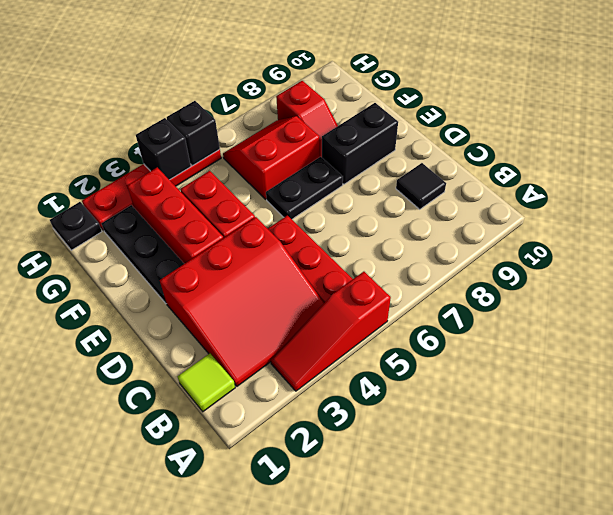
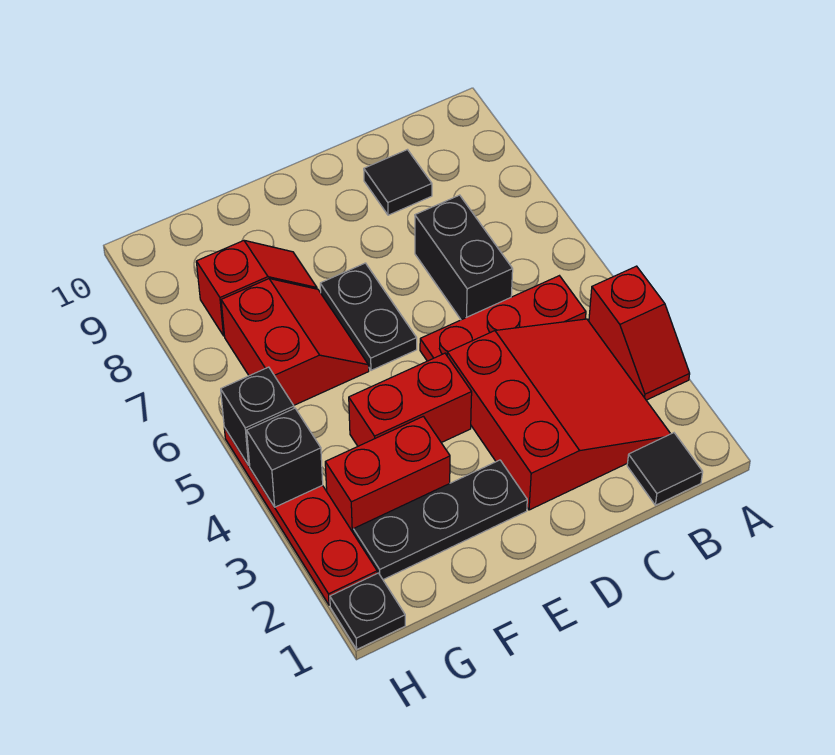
red slope A3:A5 level 1 top 5 -> red slope A3:A4 level 1 top 4
lime tile B1 level 1 -> black tile B1 level 1
red brick E3:G3 level 1 -> red brick F3:G3 level 1
black brick E8:E9 level 1 -> black brick C6:C7 level 1
red slope F6:G7 level 1 top F -> red slope F6:G7 level 1 top G

